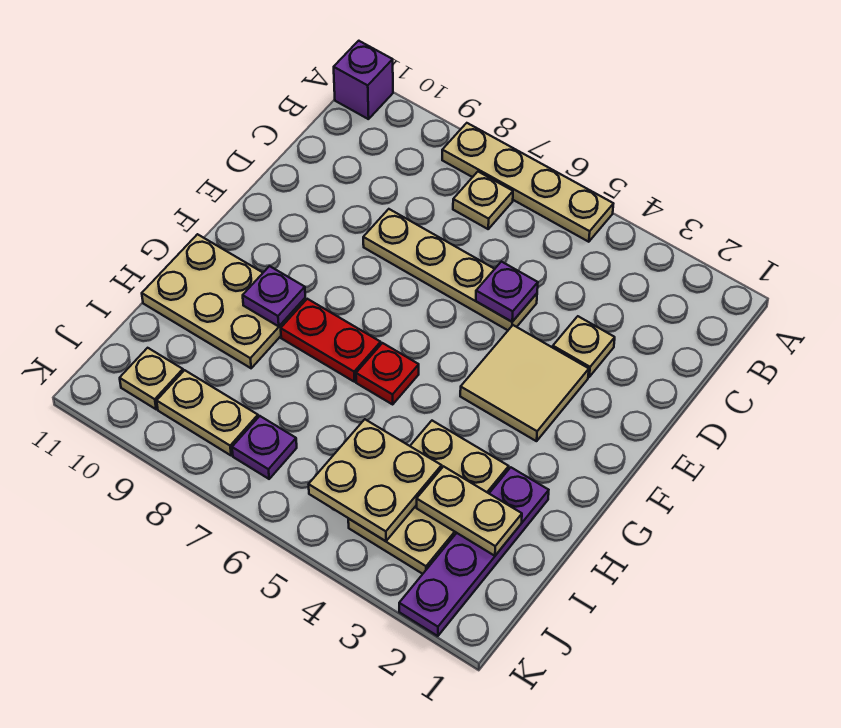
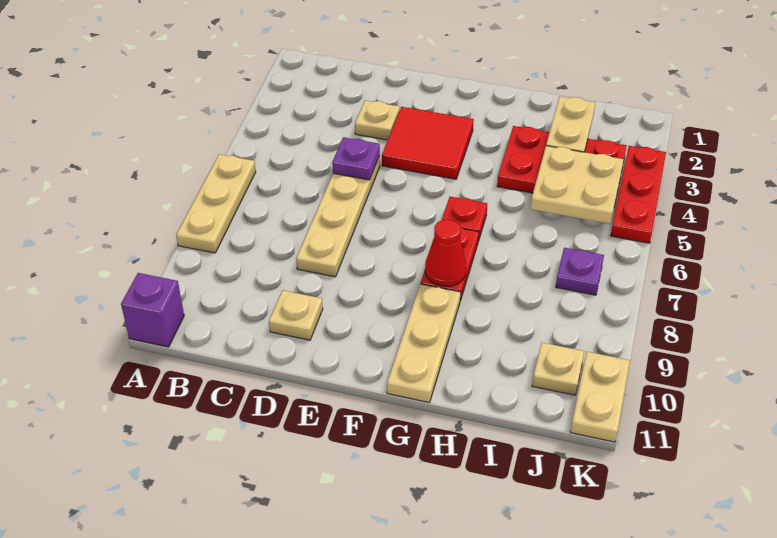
tan plate A5:A8 level 1 -> tan plate A6:A8 level 1
tan plate B7 level 1 -> tan plate D10 level 1
tan tile E3:F4 level 1 -> red tile E3:F4 level 1
none -> red cone G8 level 2
tan plate G9:H11 level 1 -> tan plate G9:G11 level 1
purple plate G9 level 2 -> none
purple plate H2:K2 level 1 -> none
tan plate H3:J4 level 1 -> red plate H3:J4 level 1
tan plate J8:J9 level 1 -> tan plate K10:K11 level 1
none -> red plate K3:K5 level 1

